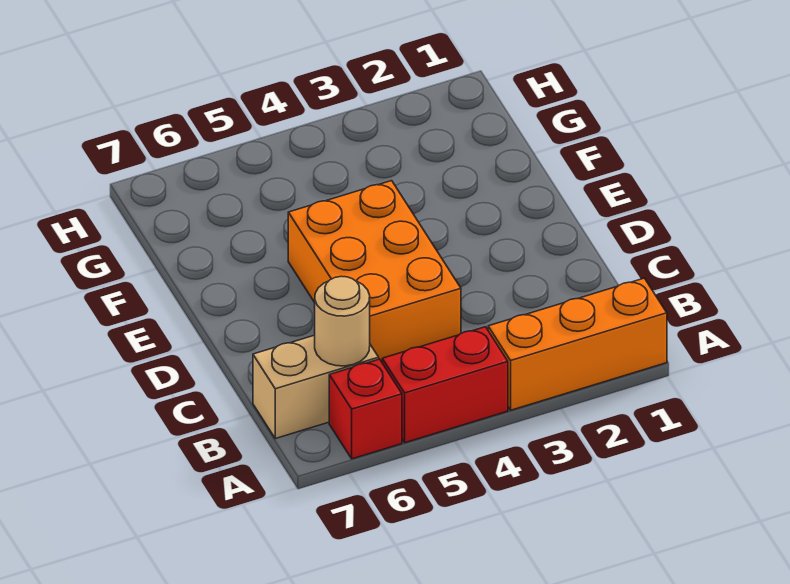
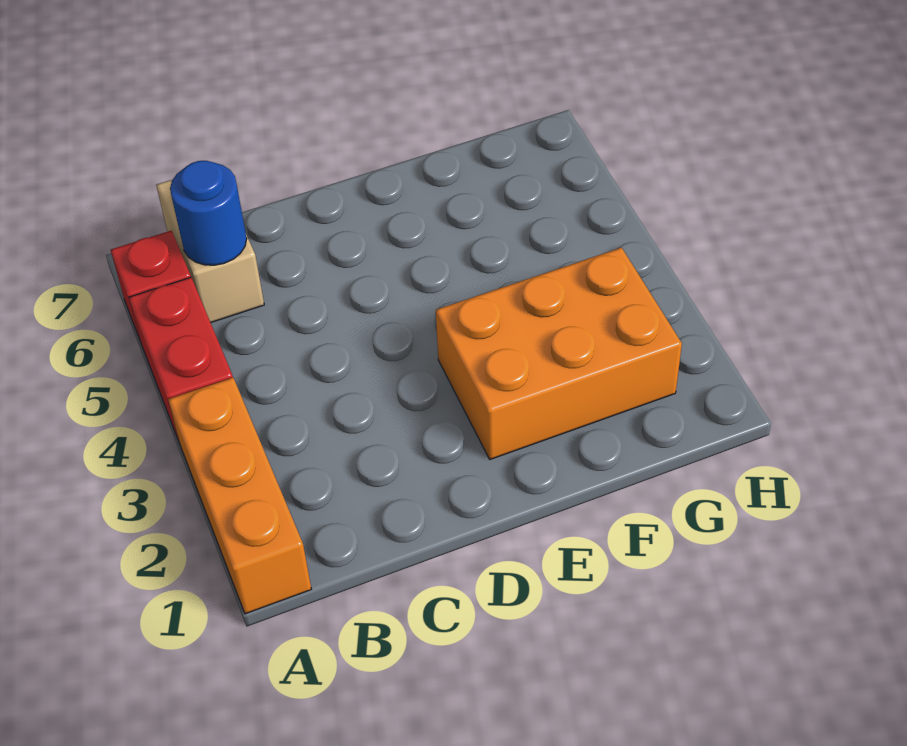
tan round brick B6 level 2 -> blue round brick B6 level 2
orange brick C4:E5 level 1 -> orange brick E2:G3 level 1

